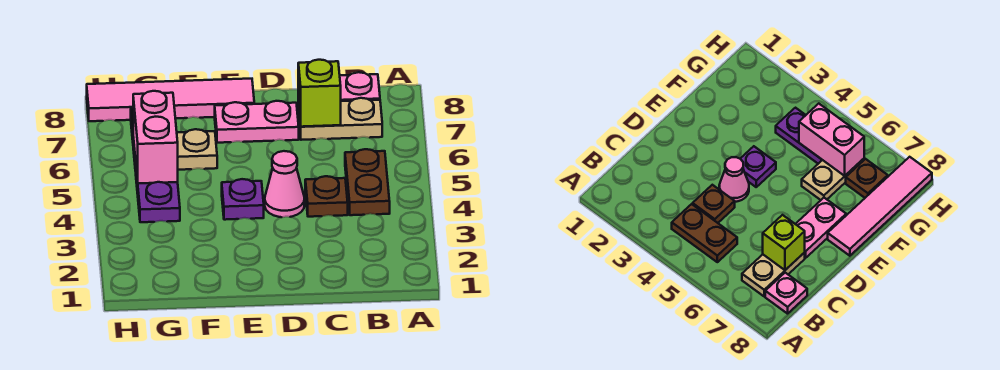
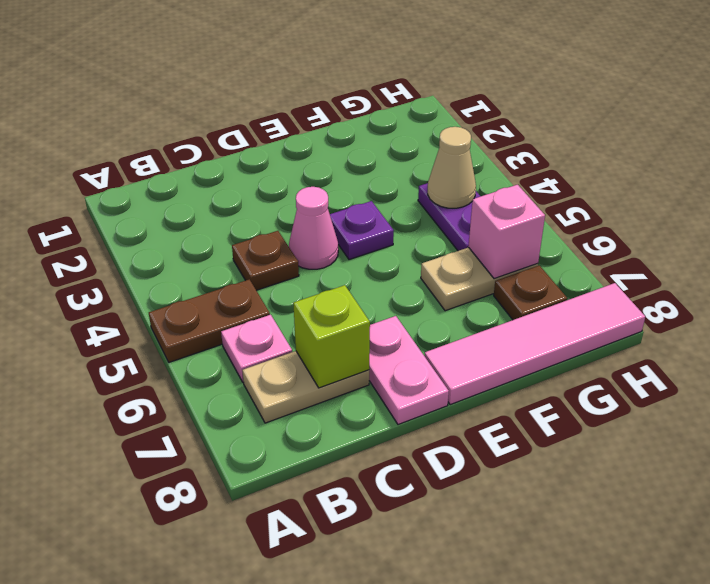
brown plate B4:B5 level 1 -> brown plate A5:B5 level 1
pink plate B8 level 1 -> pink plate B6 level 1
pink plate D7:E7 level 1 -> pink plate D7:D8 level 1
none -> tan cone G4 level 2
pink brick G5:G6 level 2 -> pink brick G6 level 2

